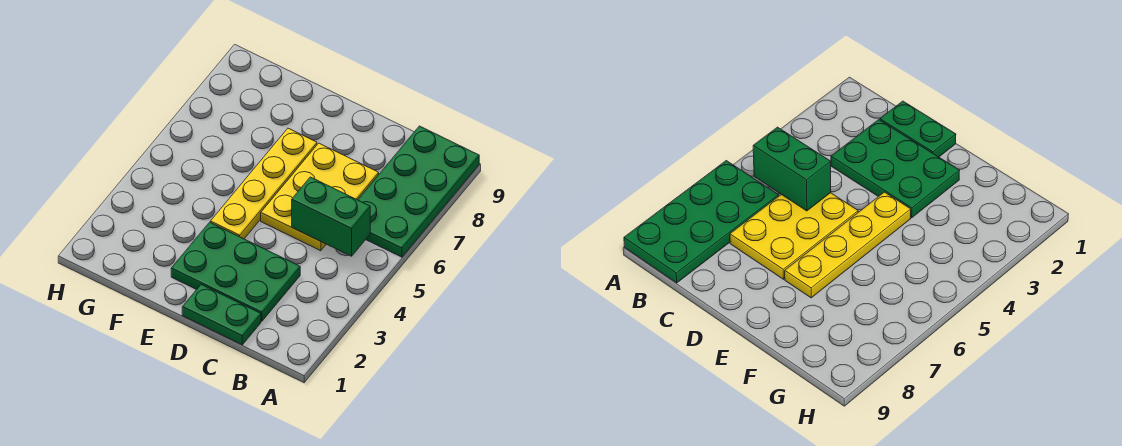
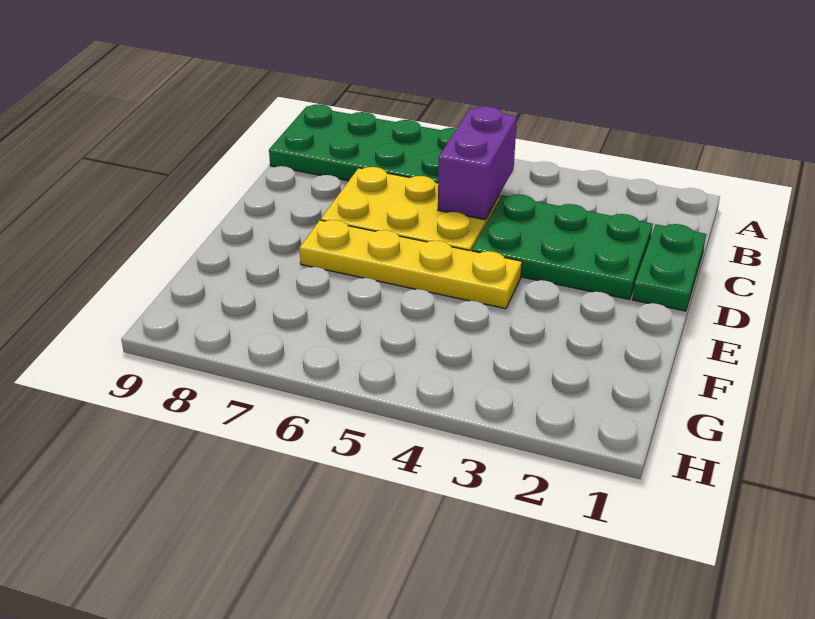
green brick B5:C5 level 2 -> purple brick B5:C5 level 2
green plate C2:E3 level 1 -> green plate C2:D4 level 1

